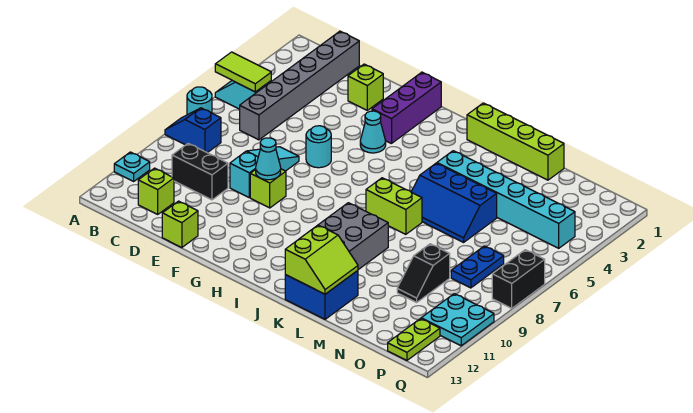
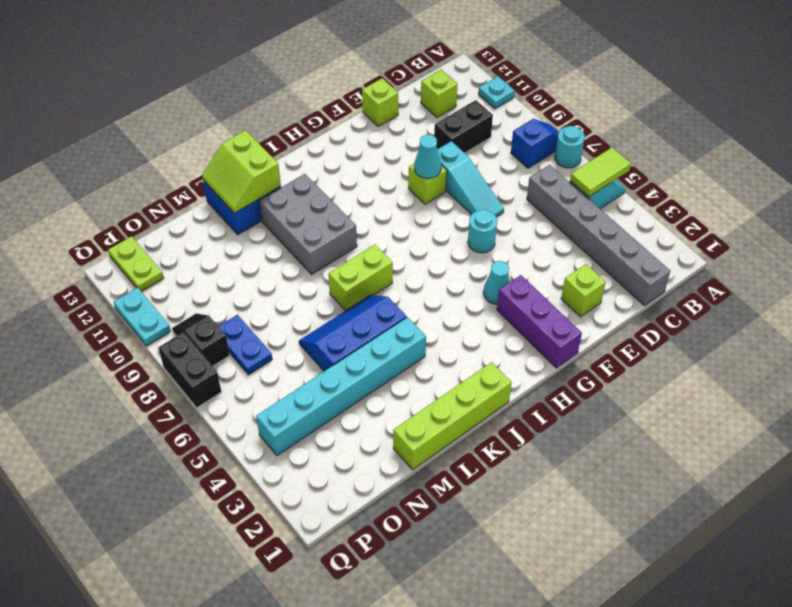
black slope N9:N10 level 1 top 9 -> black slope P8:P9 level 1 top 8
cyan plate P10:Q11 level 1 -> cyan plate Q10:Q11 level 1

